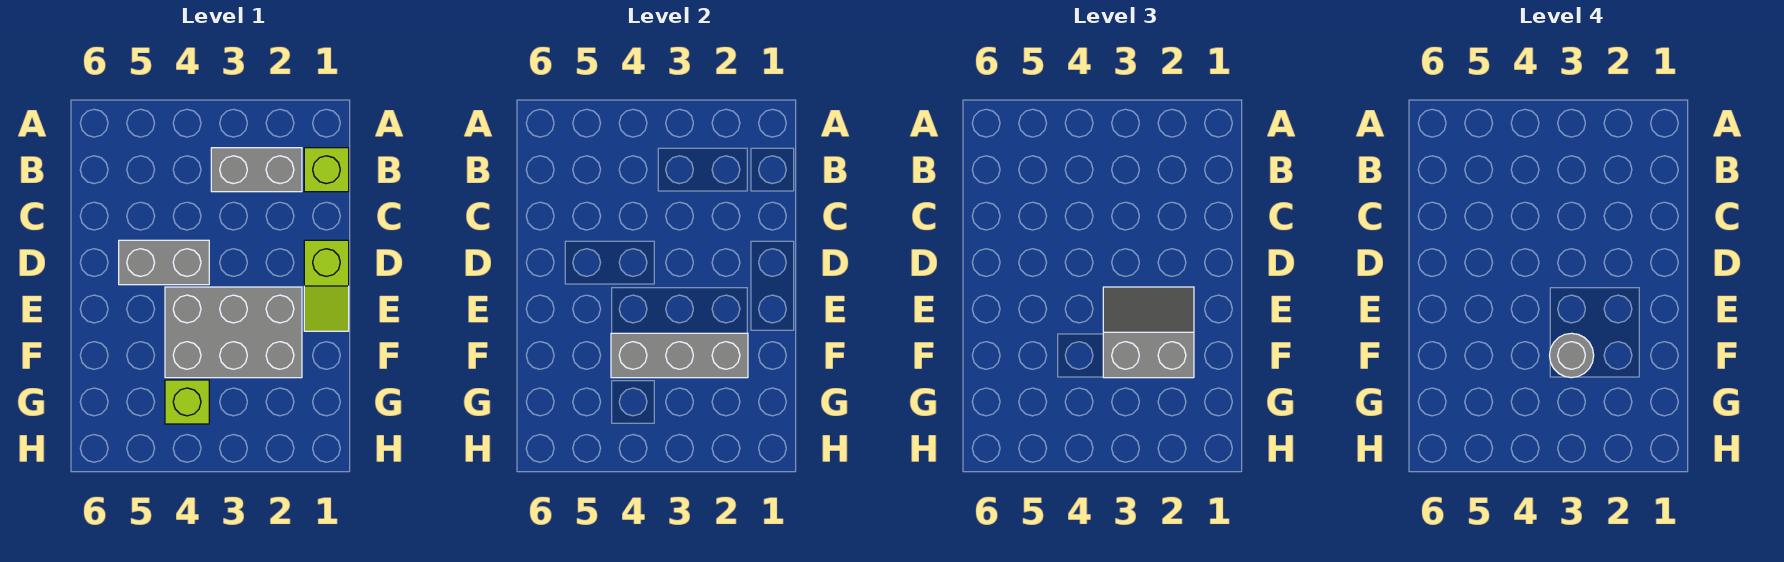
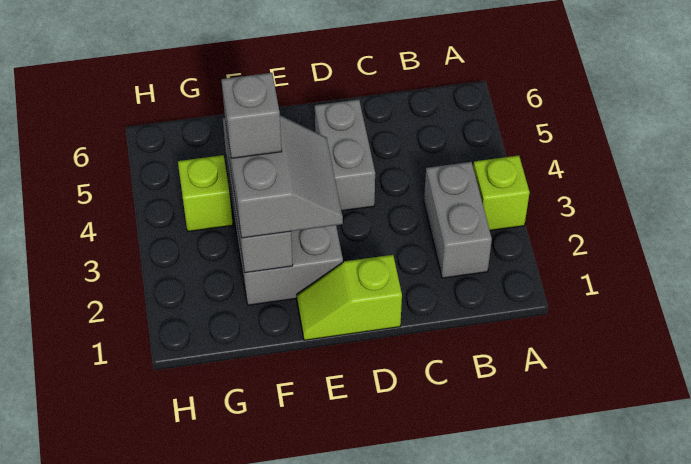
lime brick B1 level 1 -> lime brick A3 level 1
grey round brick F3 level 4 -> grey brick F3 level 4

